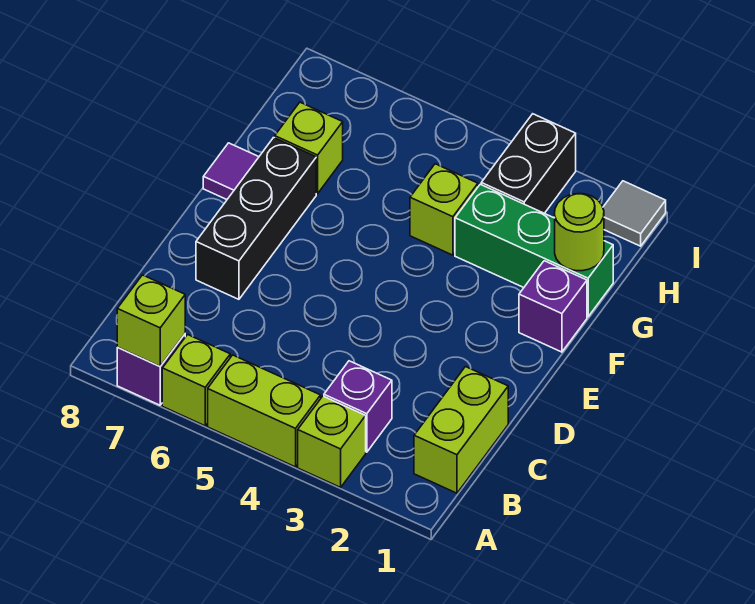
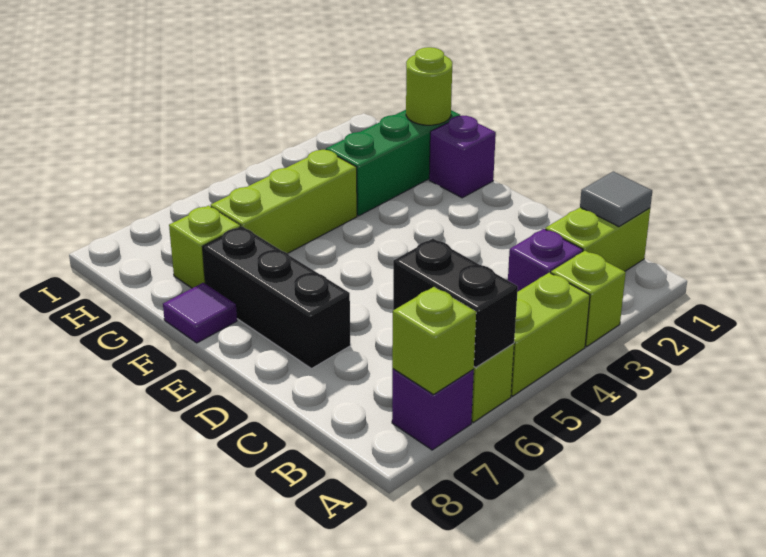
lime brick B1:C1 level 1 -> lime brick B1:B2 level 1
lime brick G4 level 1 -> lime brick G4:G6 level 1
black brick H3:I3 level 1 -> black brick A6:B6 level 2
grey tile I1 level 1 -> grey tile B1 level 2

